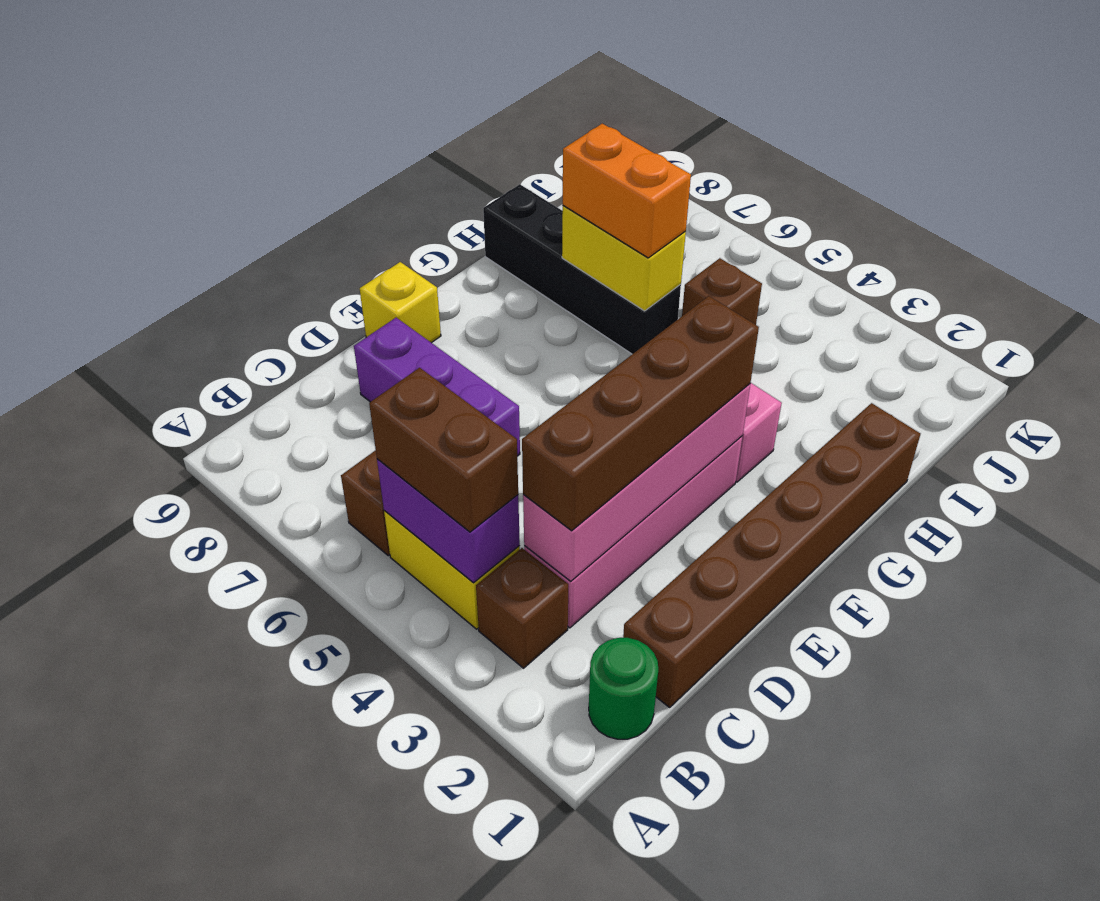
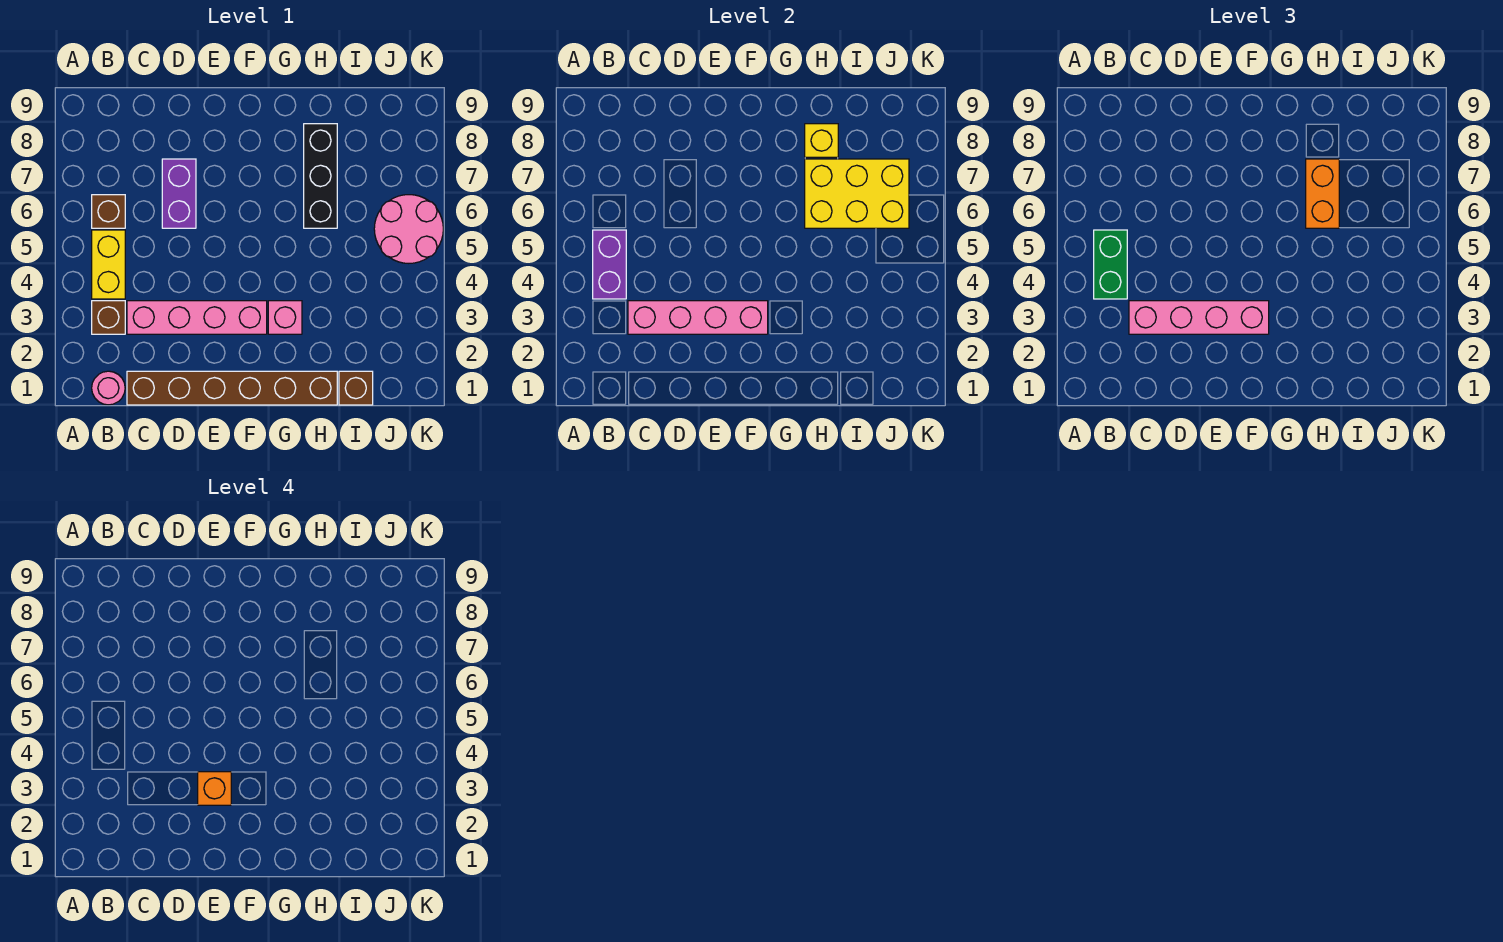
green round brick B1 level 1 -> pink round brick B1 level 1
brown brick B4:B5 level 3 -> green brick B4:B5 level 3
brown brick C3:F3 level 3 -> pink brick C3:F3 level 3
purple brick D6:D8 level 1 -> purple brick D6:D7 level 1
none -> orange brick E3 level 4
yellow brick E9 level 1 -> yellow brick H8 level 2
black brick H6:H9 level 1 -> black brick H6:H8 level 1
yellow brick H6:H7 level 2 -> yellow brick H6:J7 level 2
brown brick I5 level 1 -> brown brick I1 level 1
none -> pink round brick J5:K6 level 1

